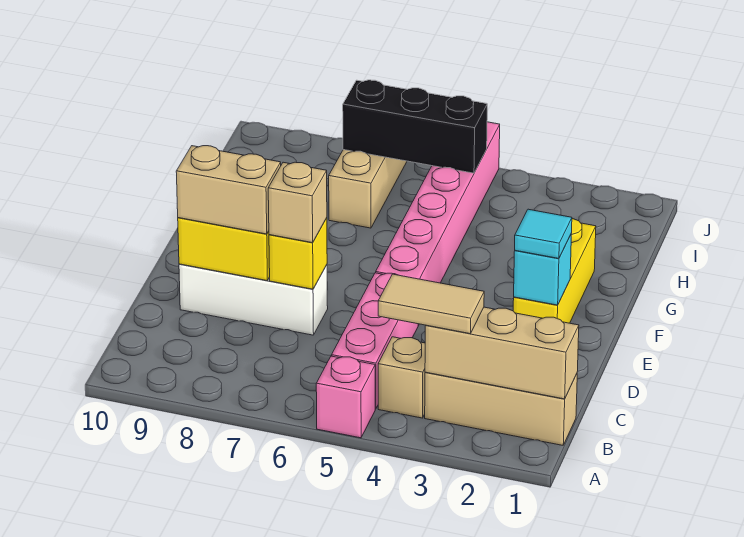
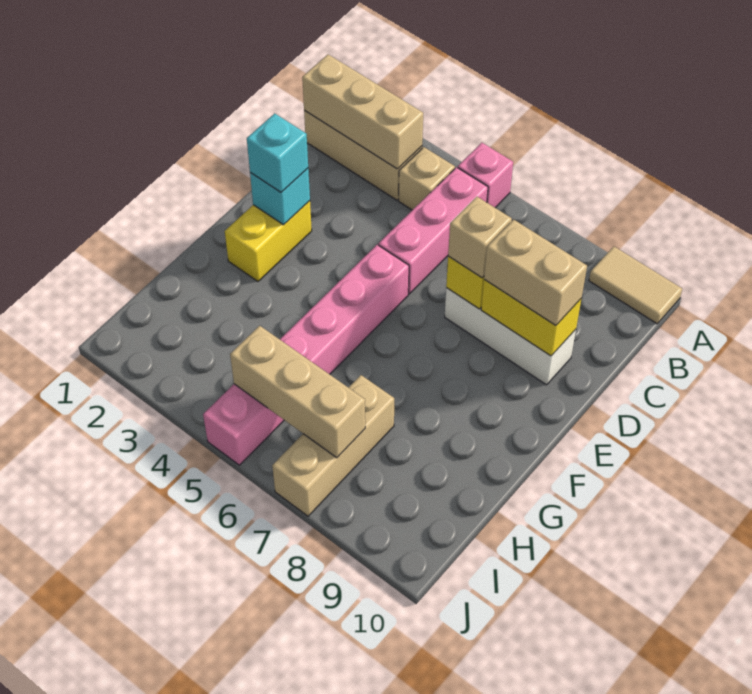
tan tile B3:B4 level 3 -> tan tile A9:A10 level 1
yellow brick E2:G2 level 1 -> yellow brick E2:F2 level 1
cyan tile E2 level 3 -> cyan brick E2 level 3
black brick I5:I7 level 2 -> tan brick I5:I7 level 2

